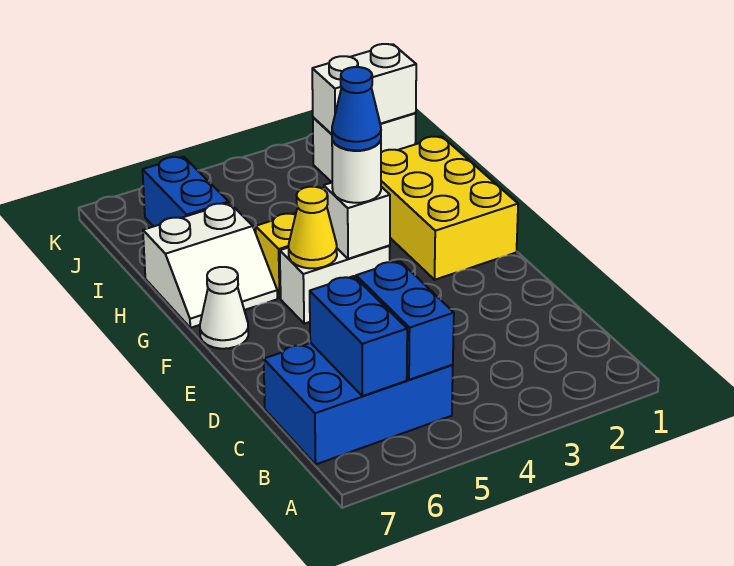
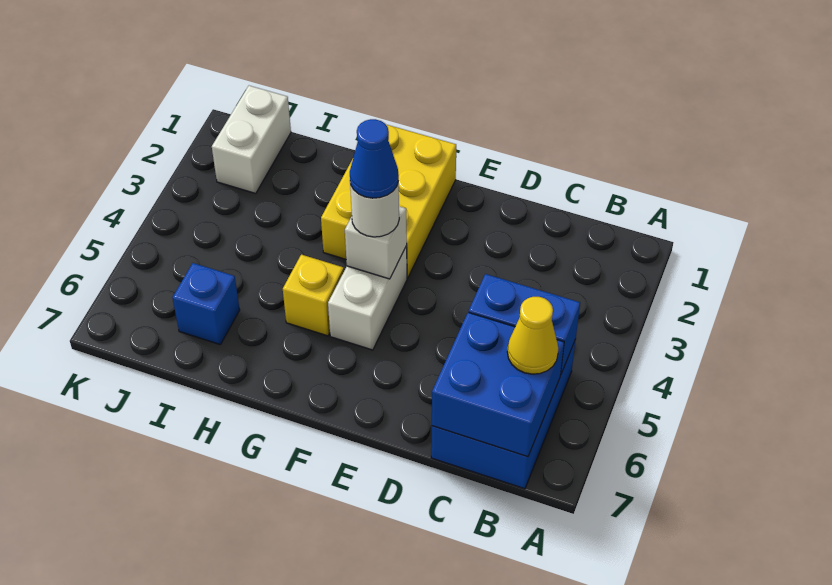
blue brick B6:C6 level 2 -> blue brick B6:C7 level 2
yellow brick F1:H2 level 1 -> yellow brick F1:G3 level 1
yellow cone F5 level 2 -> yellow cone B6 level 3
white cone F7 level 1 -> none
white slope G6:H7 level 1 top H -> none
blue brick I6:J6 level 1 -> blue brick I6 level 1
white brick J1:J2 level 2 -> none

